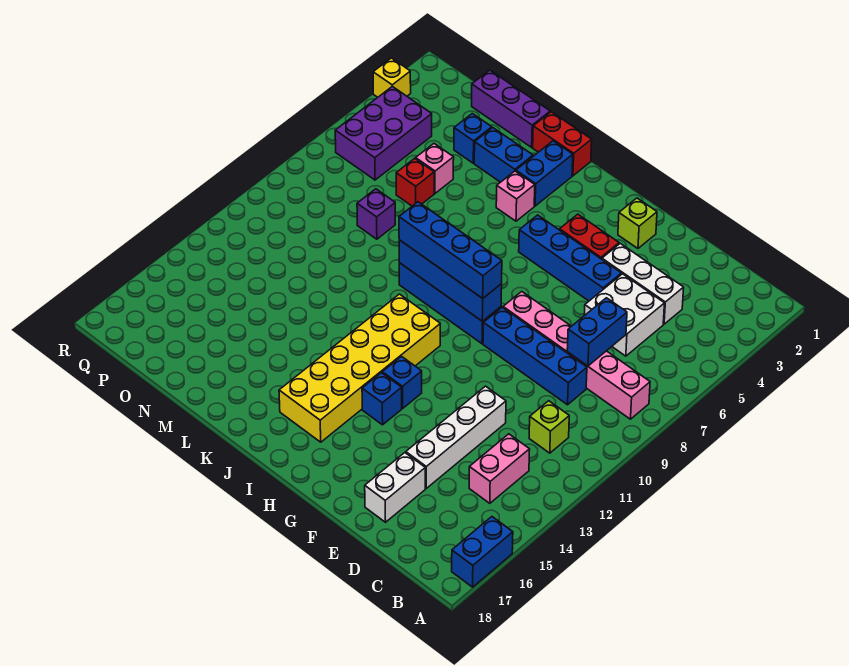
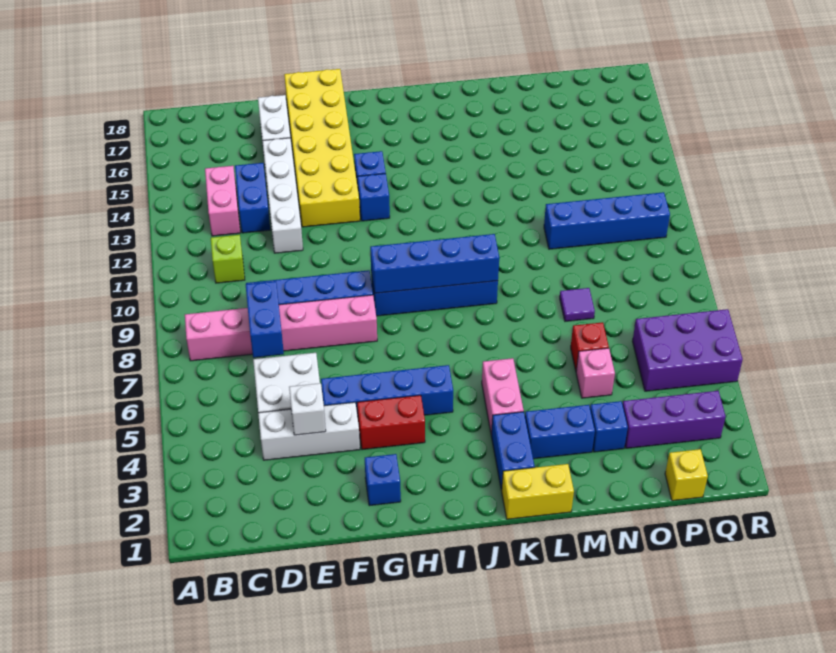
blue brick A16:A17 level 1 -> blue brick D13:D14 level 1
none -> white brick E4 level 2
lime brick G2 level 1 -> blue brick G2 level 1
blue brick H9:K9 level 3 -> blue brick N11:Q11 level 1
yellow brick I11:J16 level 1 -> yellow brick F13:G18 level 1
red brick K1:L1 level 1 -> yellow brick K1:L1 level 1
pink brick K4 level 1 -> pink brick K4:K5 level 1
purple brick M1:O1 level 1 -> purple brick O3:Q3 level 1
purple brick N8 level 1 -> purple tile N8 level 1
purple brick P4:Q6 level 1 -> purple brick P5:R6 level 1
yellow brick R3 level 1 -> yellow brick P1 level 1

